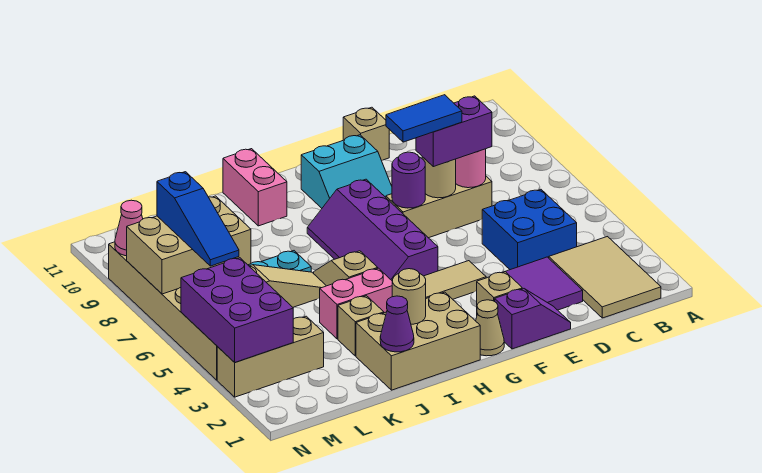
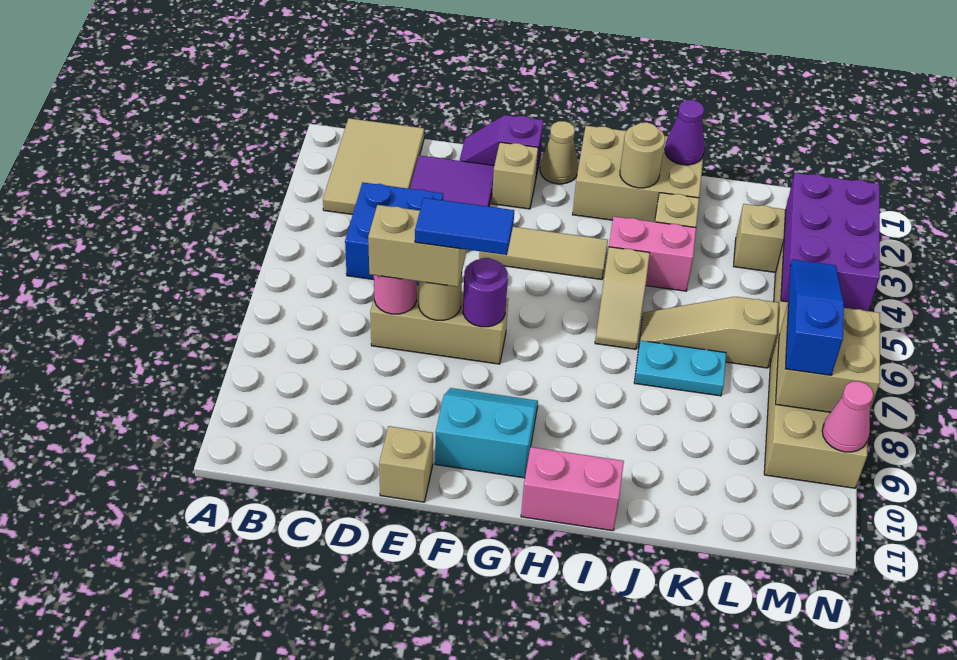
purple brick D7:E7 level 3 -> tan brick D7:E7 level 3
purple slope G5:H8 level 1 top G -> none
pink brick I10:I11 level 1 -> pink brick H11:I11 level 1
tan brick L7:N8 level 2 -> tan brick M7:N8 level 2

